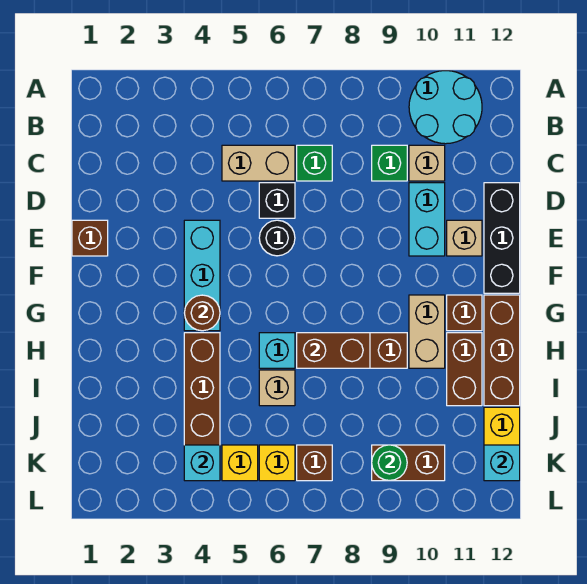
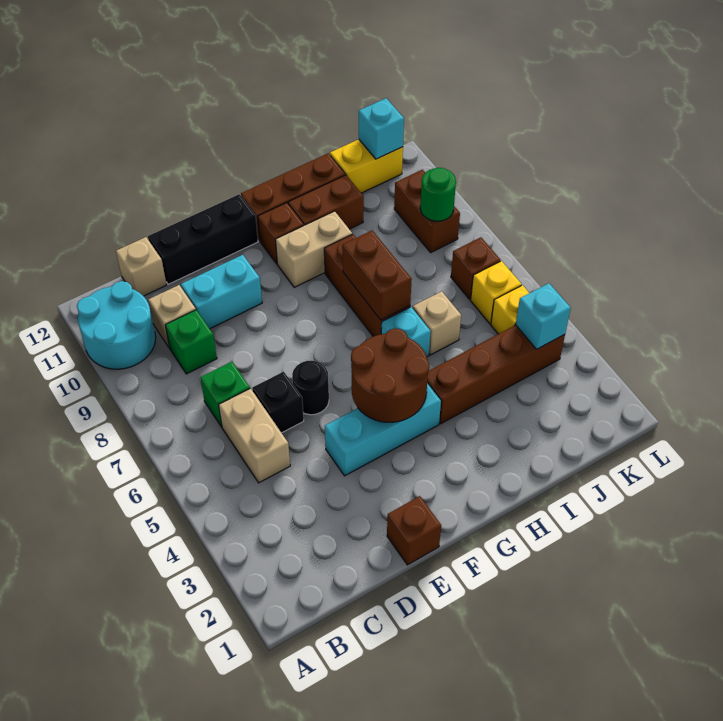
tan brick E11 level 1 -> tan brick C12 level 1
brown round brick G4 level 2 -> brown round brick F4:G5 level 2

